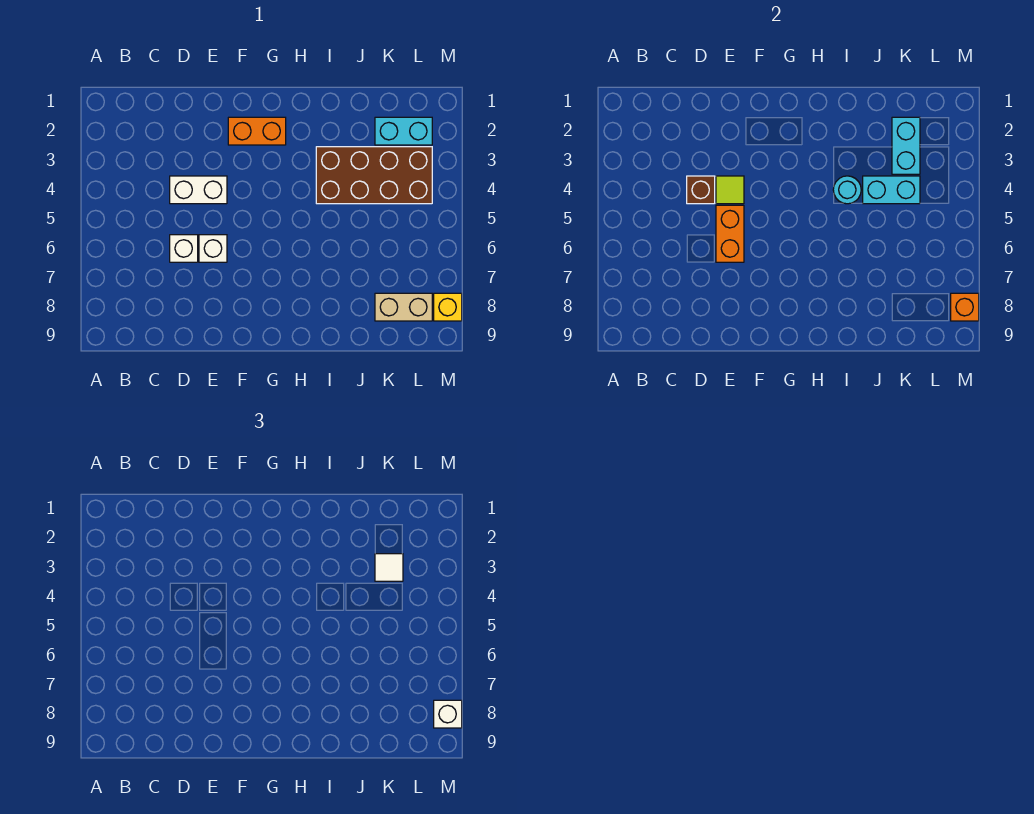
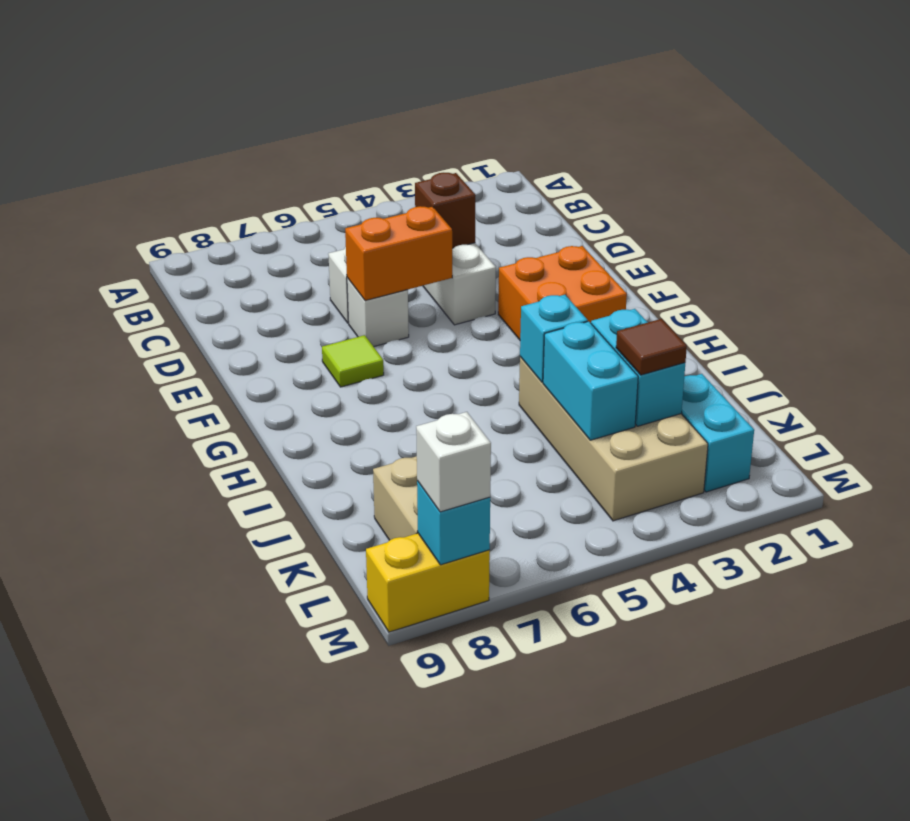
lime tile E4 level 2 -> lime tile F7 level 1
orange brick F2:G2 level 1 -> orange brick F2:G3 level 1
brown brick I3:L4 level 1 -> tan brick I3:L4 level 1
cyan round brick I4 level 2 -> cyan brick I4 level 2
cyan brick K2:K3 level 2 -> cyan brick J3:K3 level 2
white tile K3 level 3 -> brown tile K3 level 3
yellow brick M8 level 1 -> yellow brick M8:M9 level 1
orange brick M8 level 2 -> cyan brick M8 level 2

